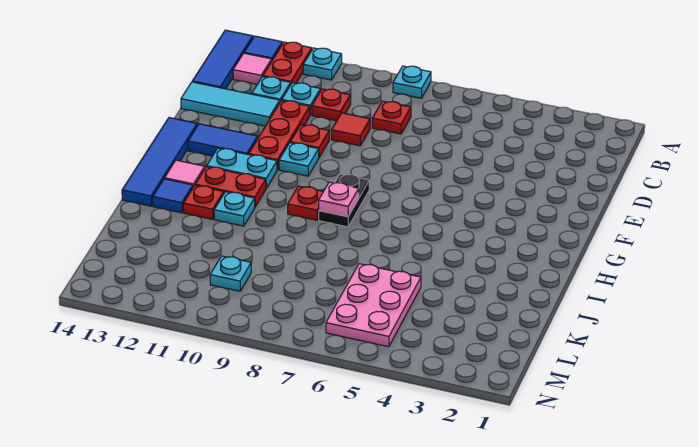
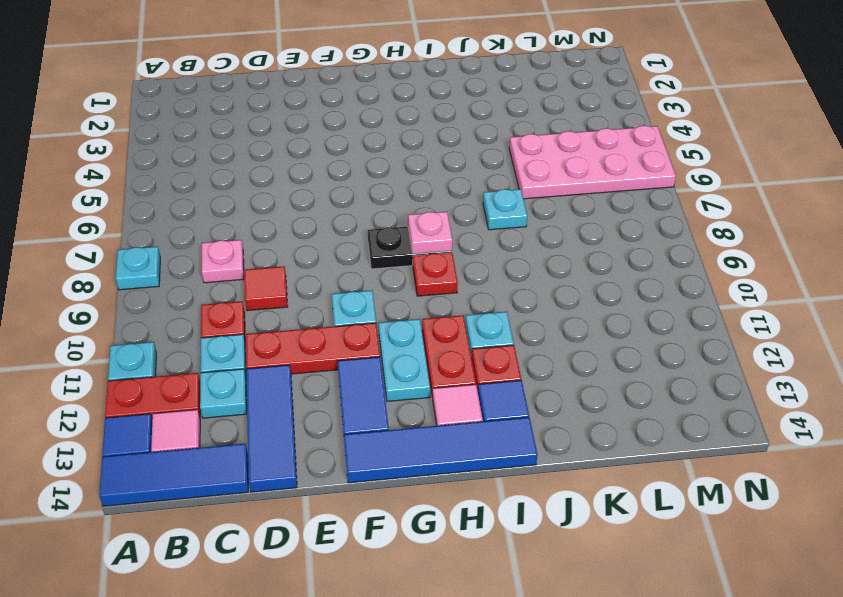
red plate C8 level 1 -> pink plate C8 level 1
cyan tile D12:D14 level 1 -> blue tile D12:D14 level 1
red plate E10 level 1 -> none
pink plate K5:M6 level 1 -> pink plate K5:N6 level 1
cyan plate L10 level 1 -> cyan plate J7 level 1

